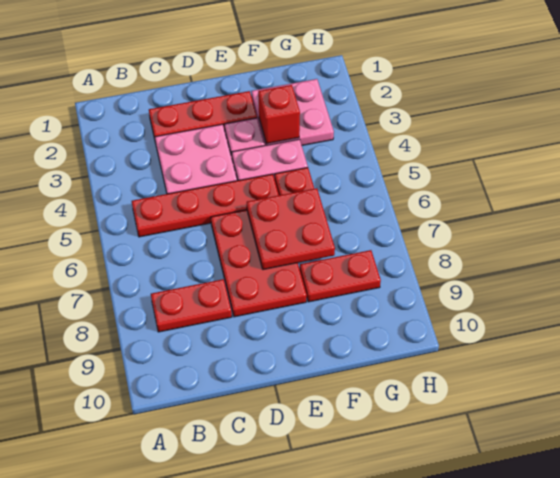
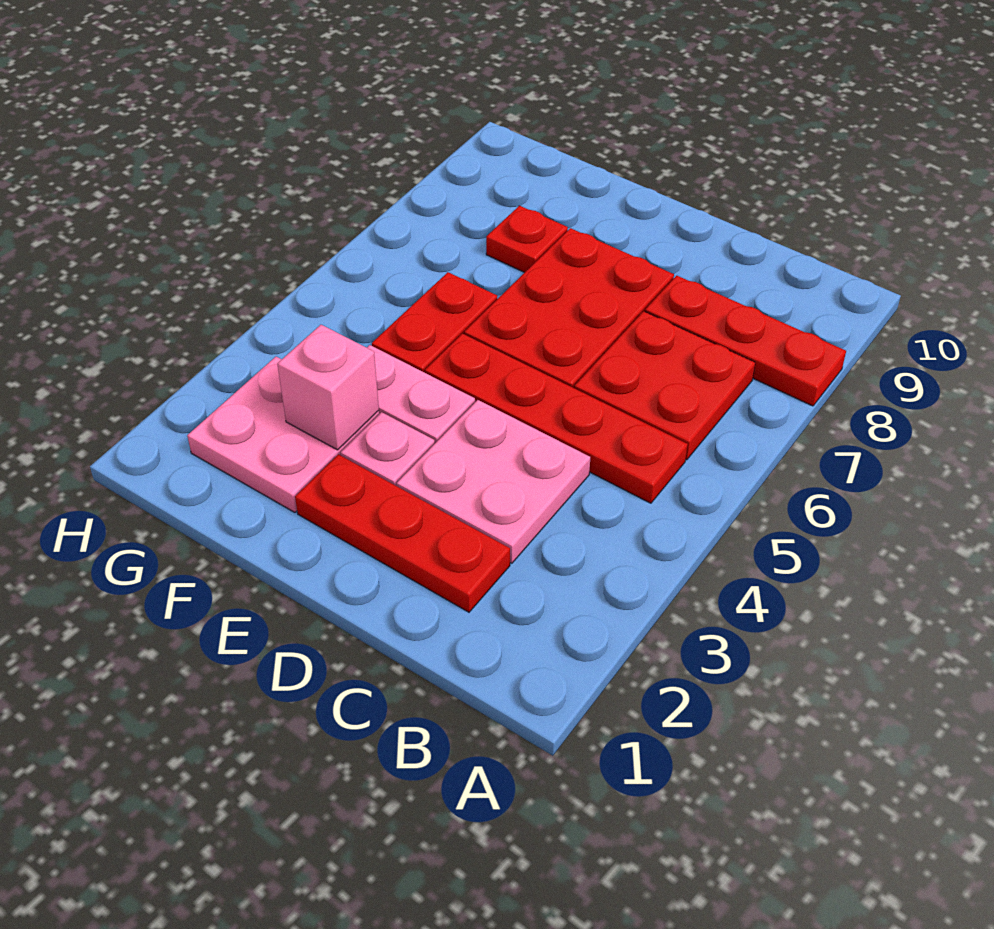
red plate B8:C8 level 1 -> red plate A8:C8 level 1
red plate E6:F7 level 2 -> red plate B6:C7 level 1
red brick F3 level 2 -> pink brick F3 level 2
red plate F8:G8 level 1 -> red plate F8 level 1

